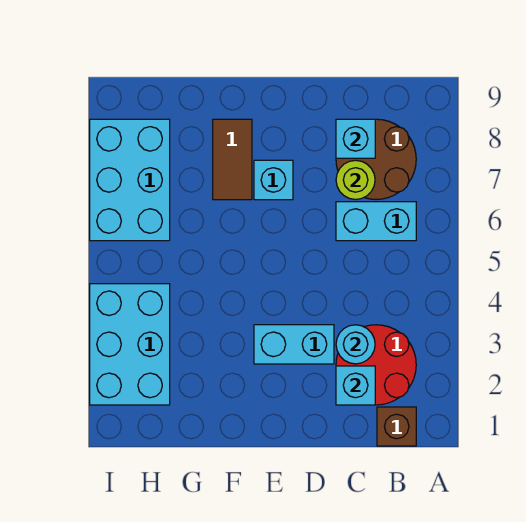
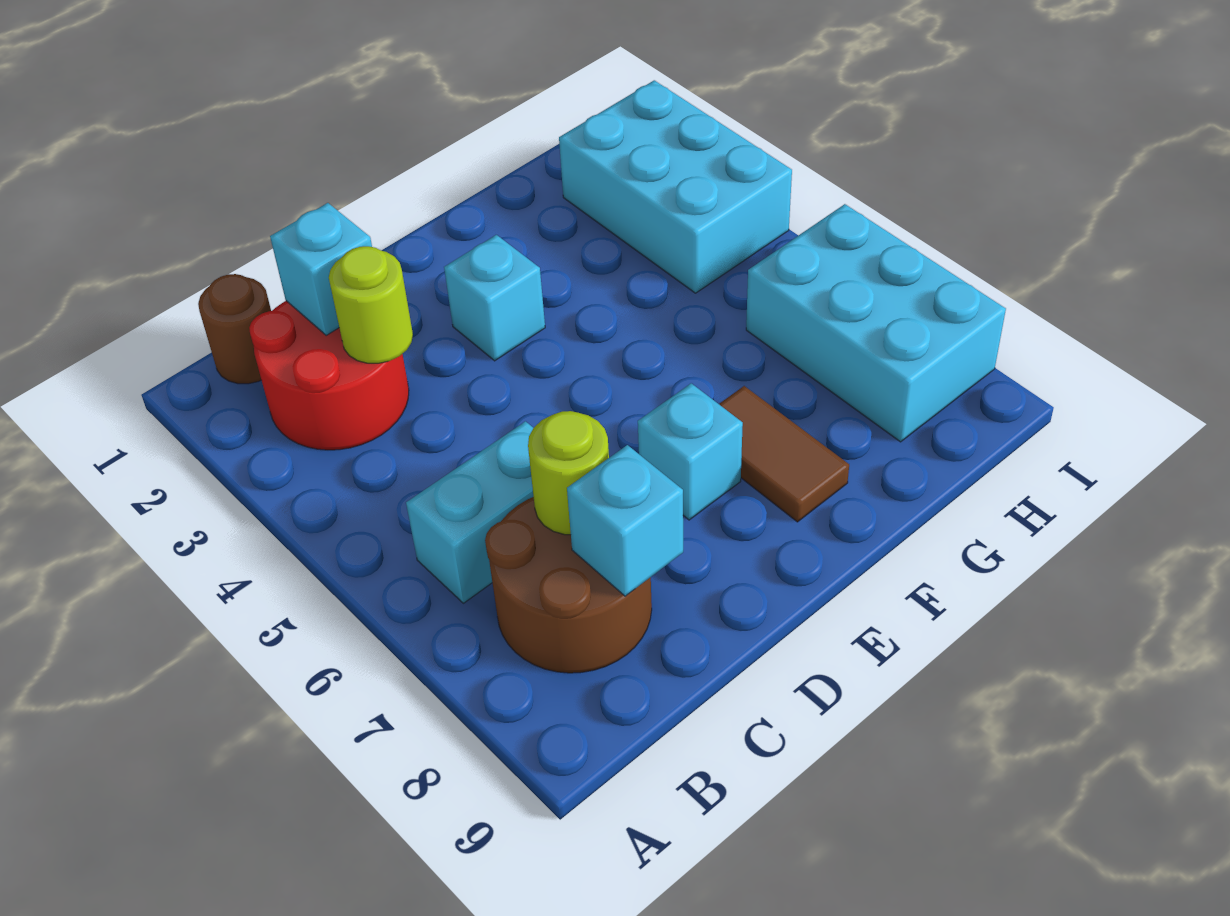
brown brick B1 level 1 -> brown round brick B1 level 1
cyan round brick C3 level 2 -> lime round brick C3 level 2
cyan brick D3:E3 level 1 -> cyan brick E3 level 1

